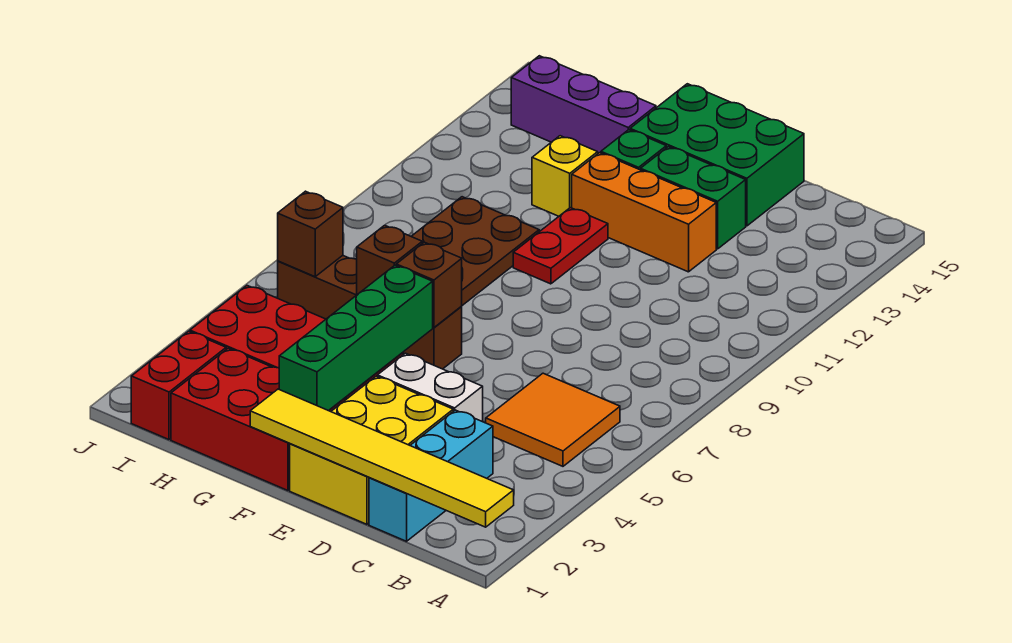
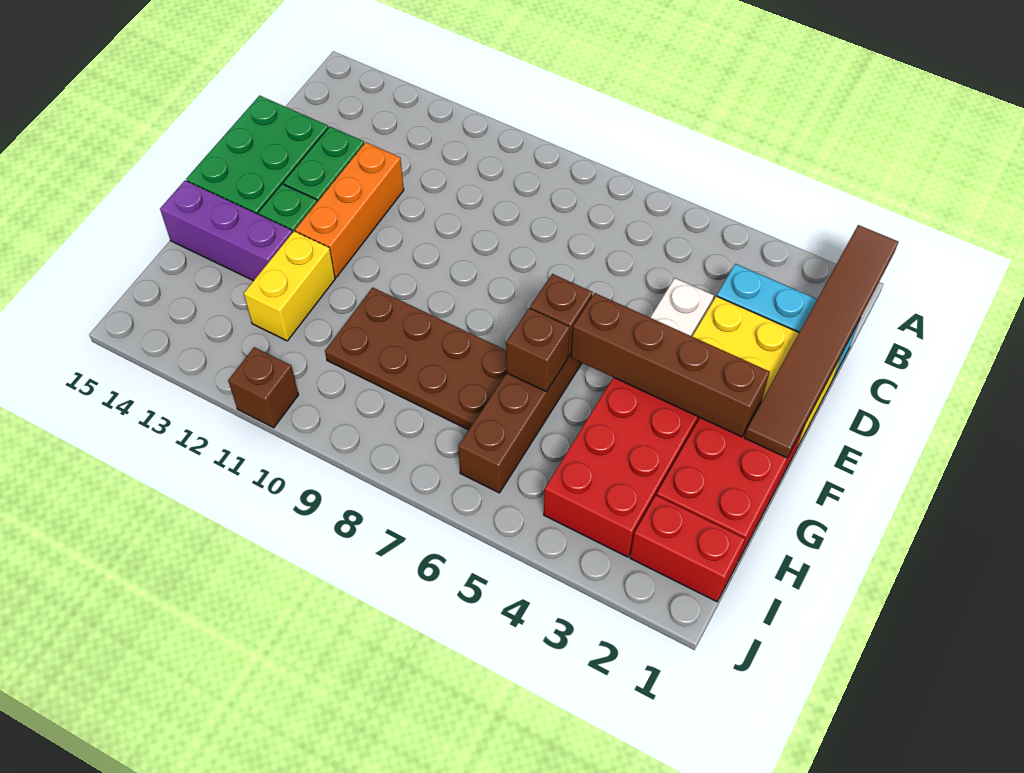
yellow tile A1:F1 level 2 -> brown tile A1:F1 level 2
orange tile B5:C6 level 1 -> none
green brick F2:F5 level 2 -> brown brick F2:F5 level 2
red plate F10:F11 level 1 -> none
yellow brick G12 level 1 -> yellow brick G12:H12 level 1
purple brick G14:I14 level 1 -> purple brick G13:G15 level 1
brown brick I6 level 2 -> brown brick J11 level 1

